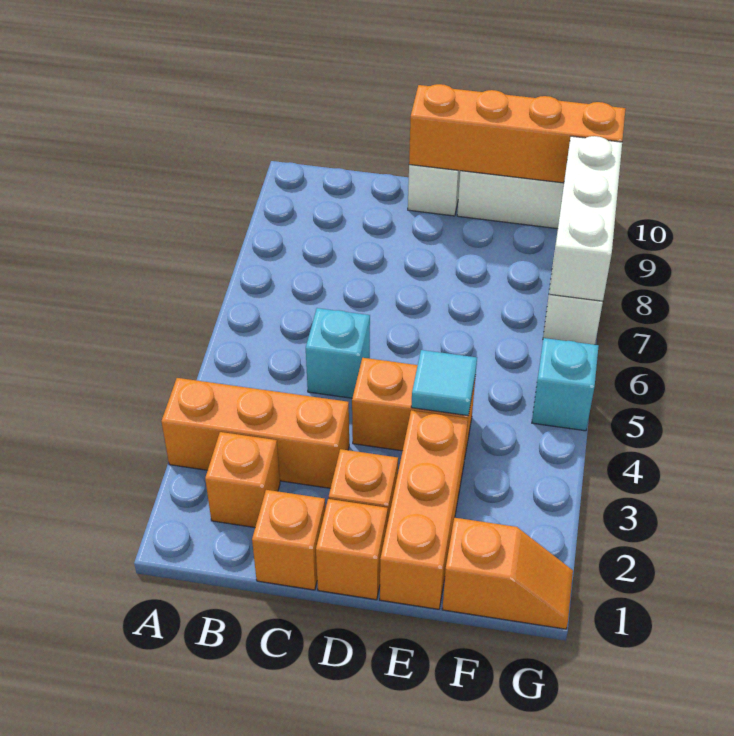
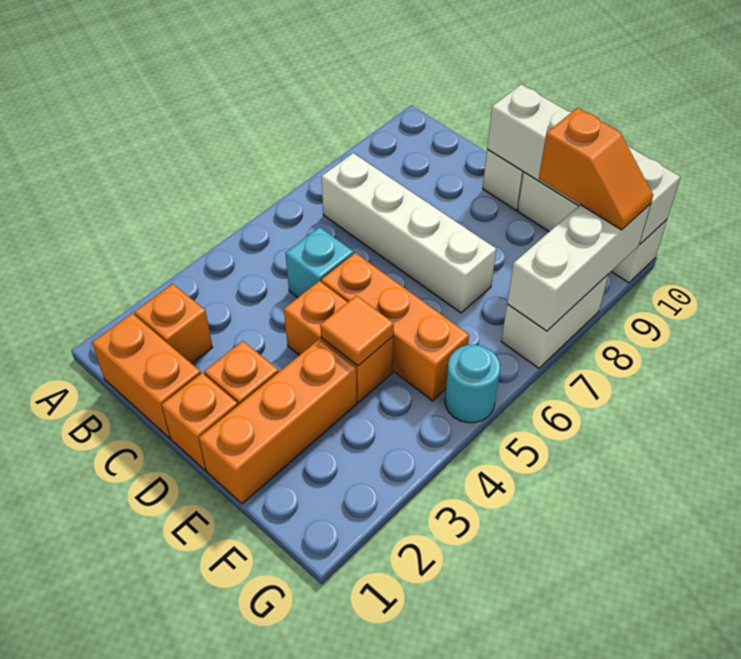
orange brick A3:C3 level 1 -> orange brick D5:F5 level 1
none -> white brick B7:E7 level 1
orange brick C1 level 1 -> orange brick B1:C1 level 1
orange brick D10:G10 level 2 -> white brick D10:G10 level 2
cyan tile E4 level 2 -> orange tile E4 level 2
orange slope F1:G1 level 1 top F -> orange slope F9:G9 level 3 top F
cyan brick G5 level 1 -> cyan round brick G5 level 1

